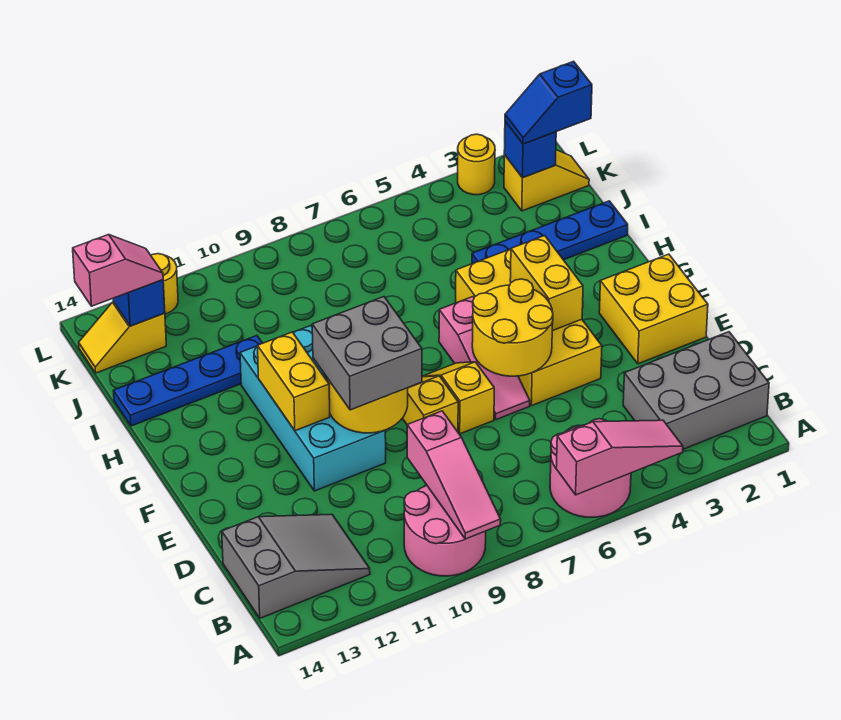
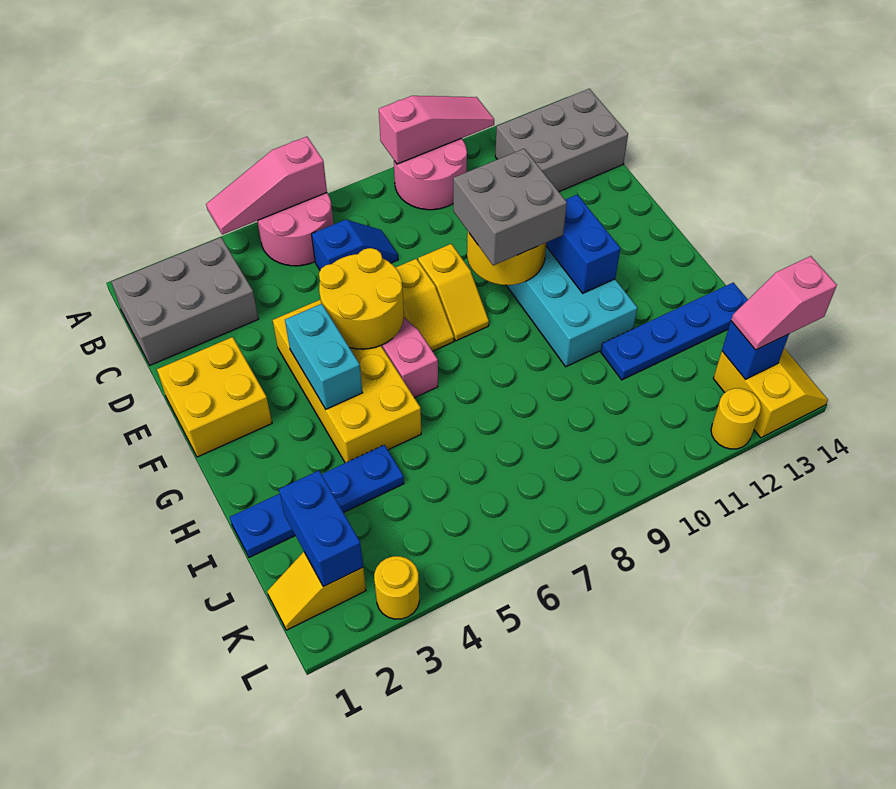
pink slope A9:C9 level 2 top C -> pink slope A9:A11 level 2 top 9
grey slope B12:C14 level 1 top 14 -> grey brick B12:C14 level 1
yellow brick F4:G4 level 2 -> cyan brick F4:G4 level 2
yellow brick F11:G11 level 2 -> blue brick F11:G11 level 2
blue slope K1:K2 level 3 top 1 -> blue slope C6:C7 level 1 top 6
blue brick K2 level 2 -> blue brick J2:K2 level 2
yellow slope K13:K14 level 1 top 13 -> yellow slope K13:L14 level 1 top 13

